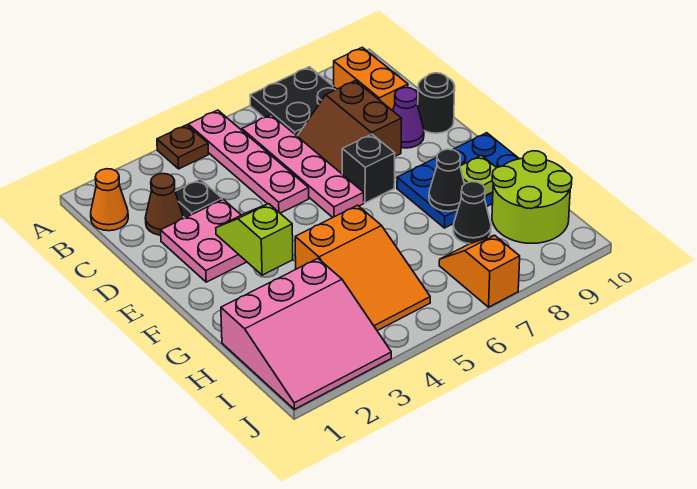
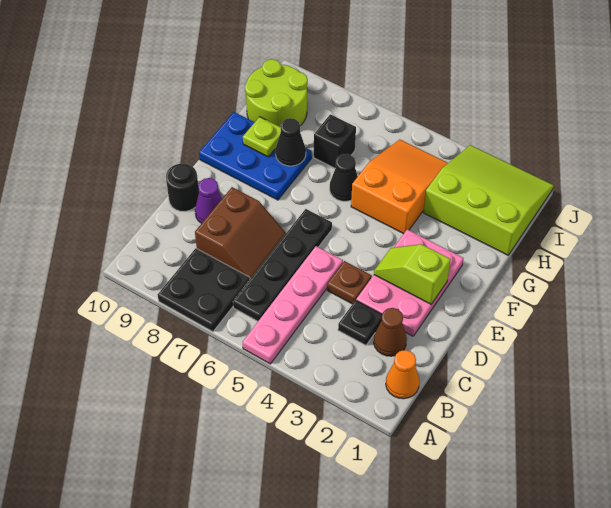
brown plate A4 level 1 -> brown plate D4 level 1
pink plate B6:E6 level 1 -> black plate B6:E6 level 1
orange brick B9:C9 level 1 -> none
pink plate D2:E3 level 1 -> pink plate D2:F3 level 1
lime slope E3:F3 level 2 top F -> lime slope E2:E3 level 2 top 2
black brick E7 level 1 -> black brick H7 level 1
pink slope H1:J3 level 1 top H -> lime slope H1:J3 level 1 top H
black cone H8 level 1 -> black cone G6 level 1
orange slope I7:J7 level 1 top J -> none

